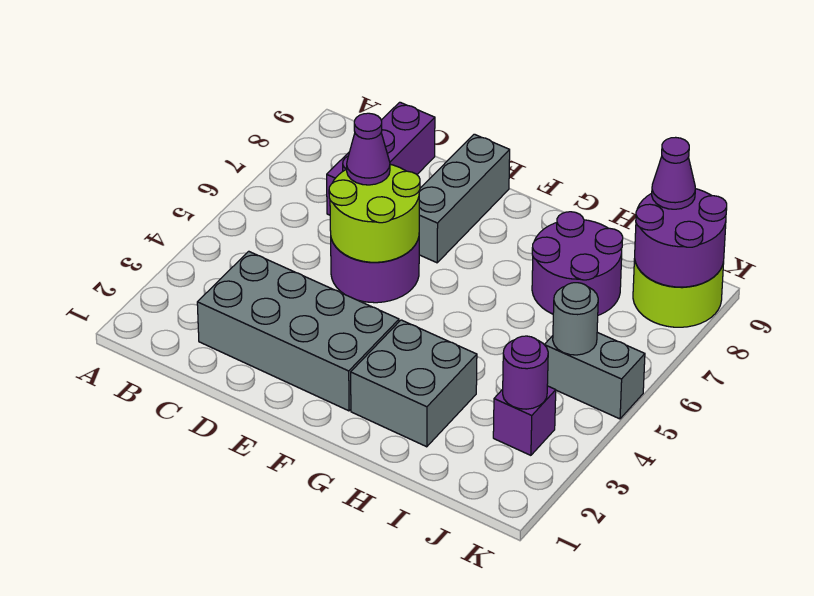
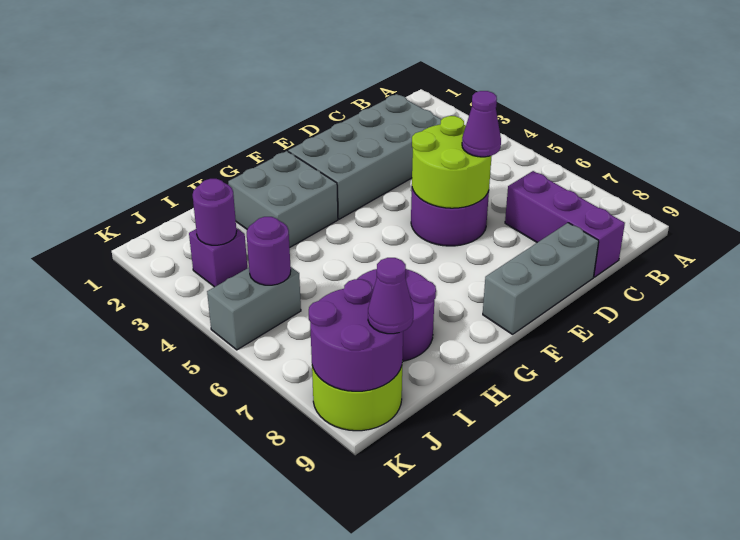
grey brick E7:E9 level 1 -> grey brick D9:F9 level 1
grey round brick J5 level 2 -> purple round brick J5 level 2

